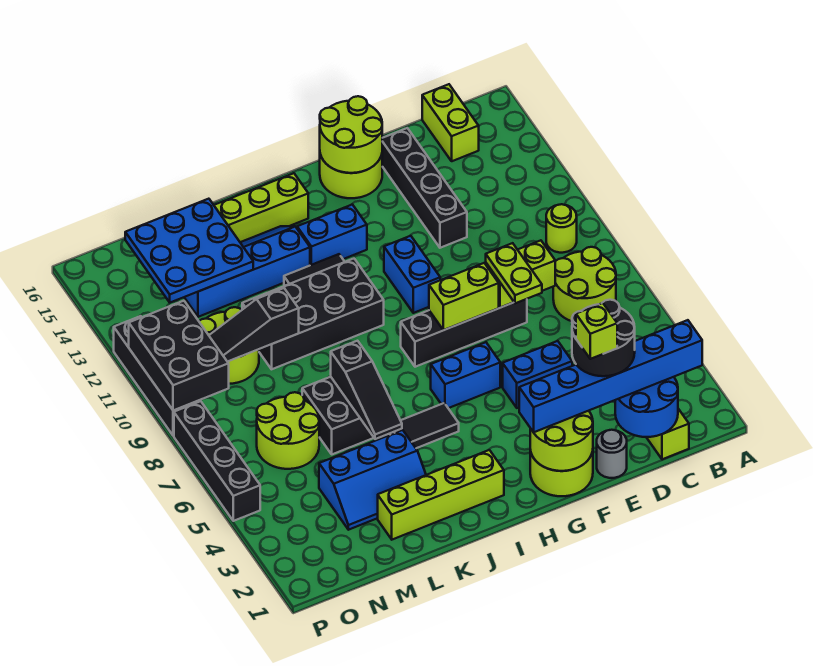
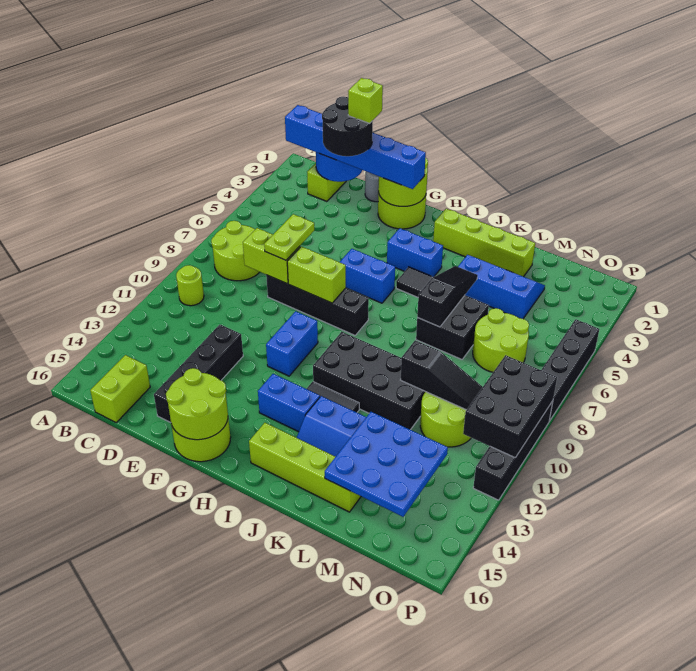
blue brick E5:F5 level 1 -> blue brick H4:I4 level 1

